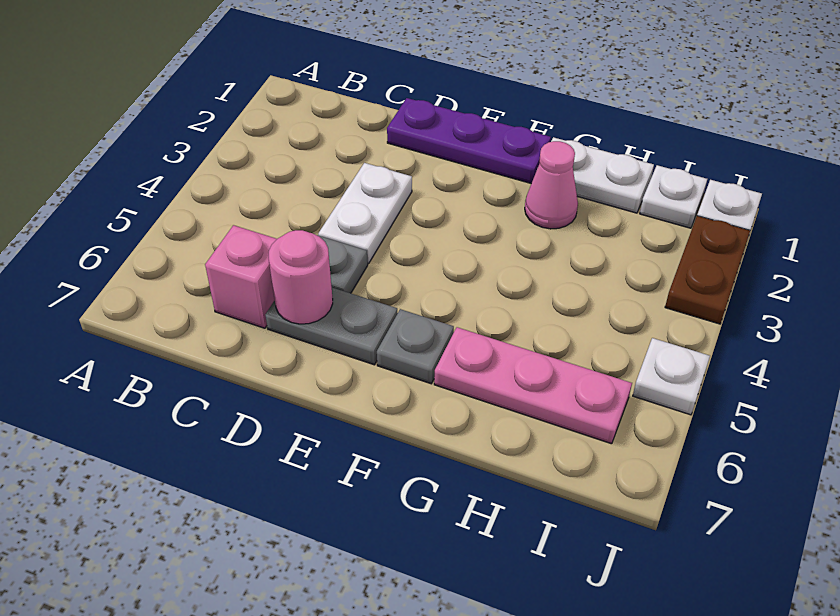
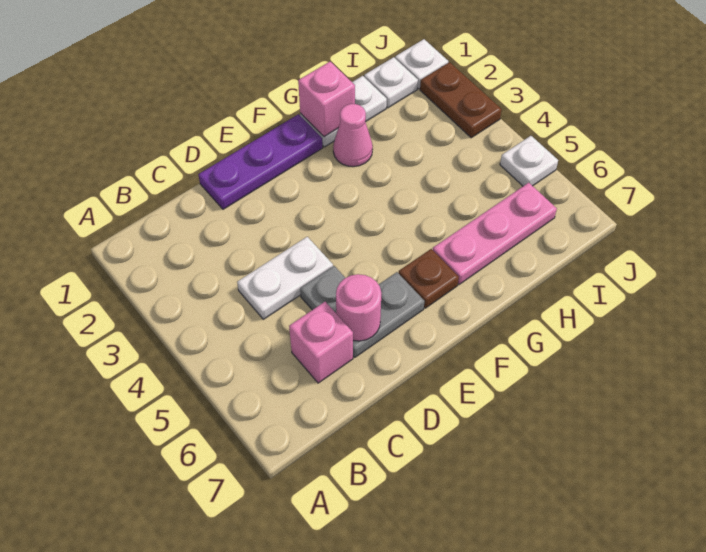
white plate D3:D4 level 1 -> white plate C4:D4 level 1
grey plate F6 level 1 -> brown plate F6 level 1
none -> pink brick G1 level 2

